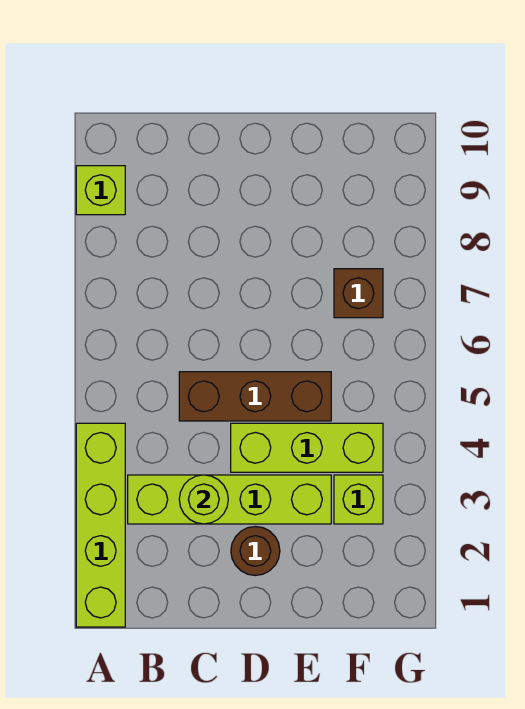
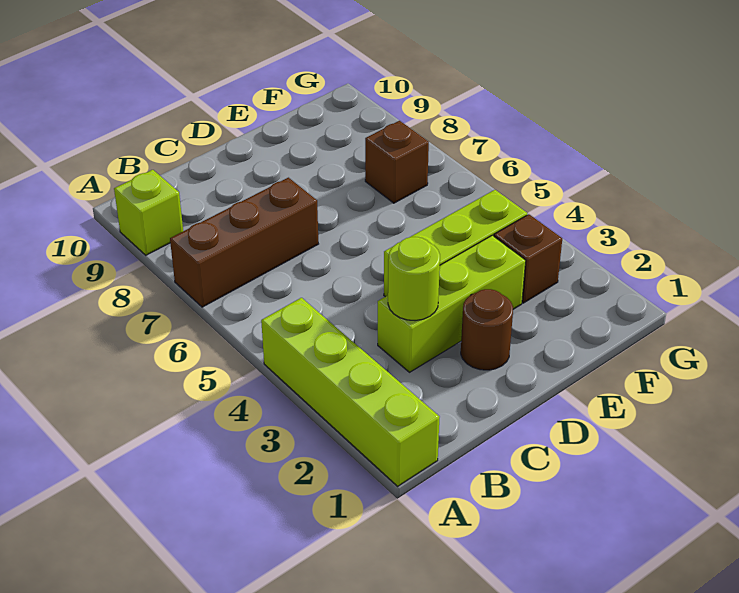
lime brick B3:E3 level 1 -> lime brick C3:E3 level 1
brown brick C5:E5 level 1 -> brown brick A7:C7 level 1
lime brick F3 level 1 -> brown brick F3 level 1

